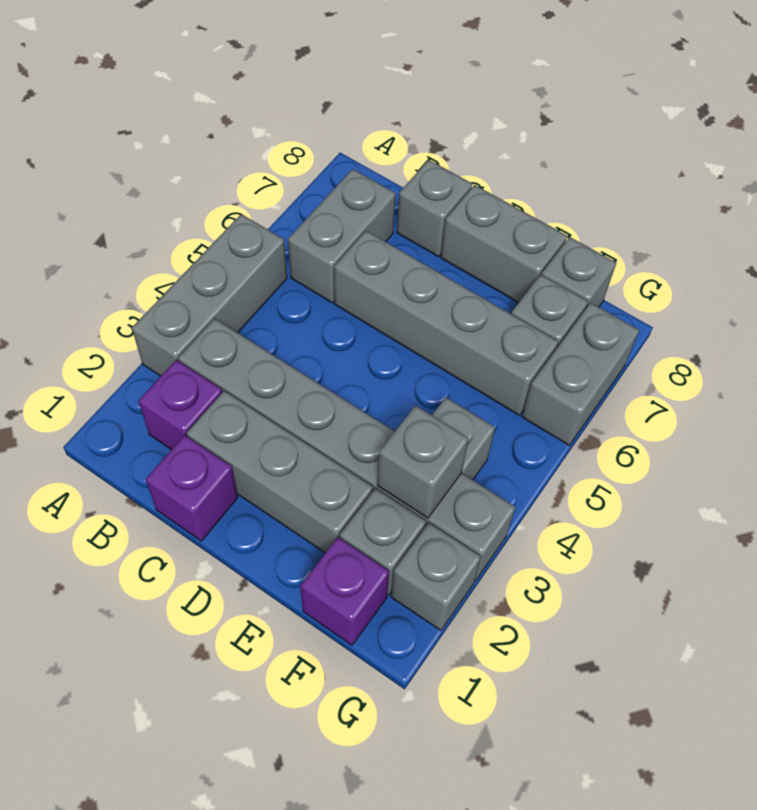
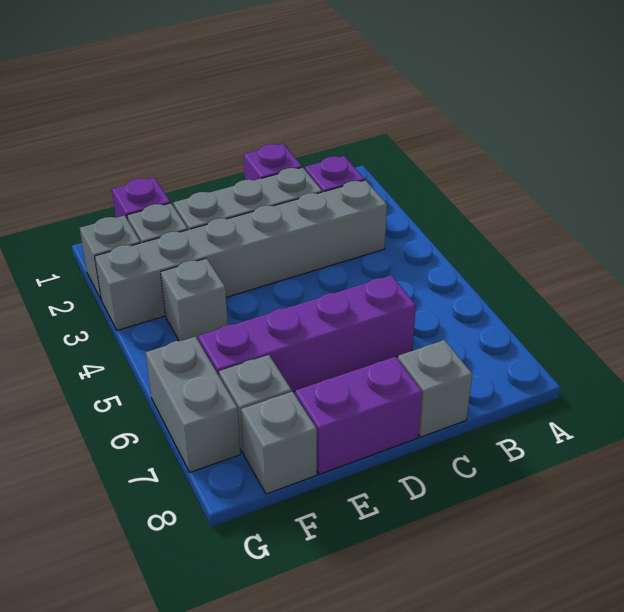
grey brick A3:A5 level 1 -> none
grey brick B6:B7 level 1 -> none
grey brick C6:F6 level 1 -> purple brick C6:F6 level 1
grey brick D8:E8 level 1 -> purple brick D8:E8 level 1
grey brick F3 level 2 -> none

